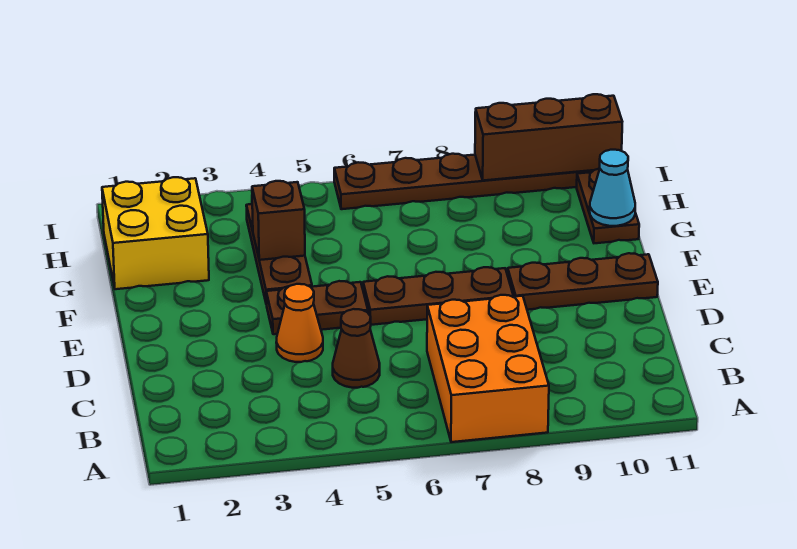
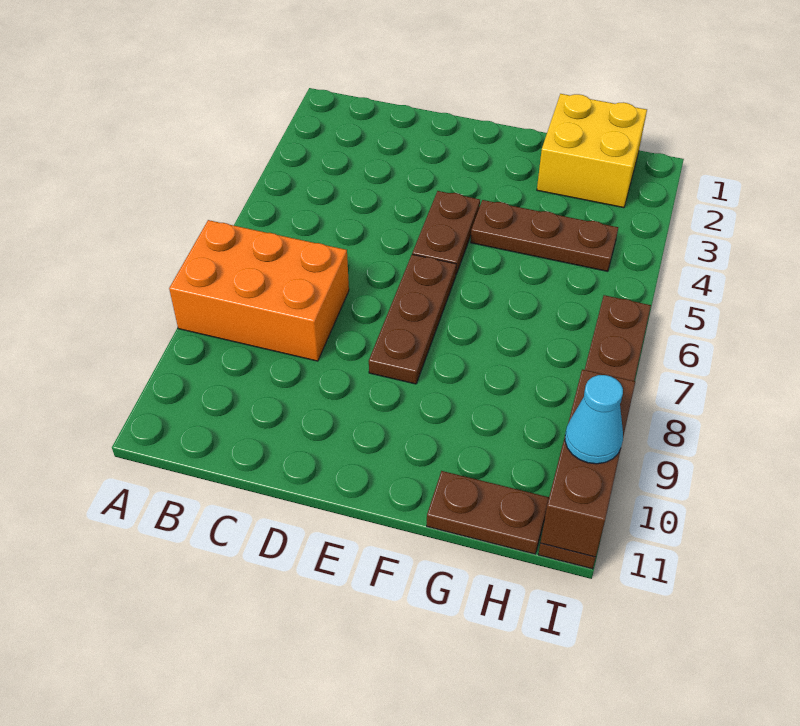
brown cone C5 level 1 -> none
orange cone D4 level 1 -> none
brown plate E9:E11 level 1 -> none
brown brick G4 level 2 -> none
cyan cone G11 level 2 -> cyan cone I10 level 3

